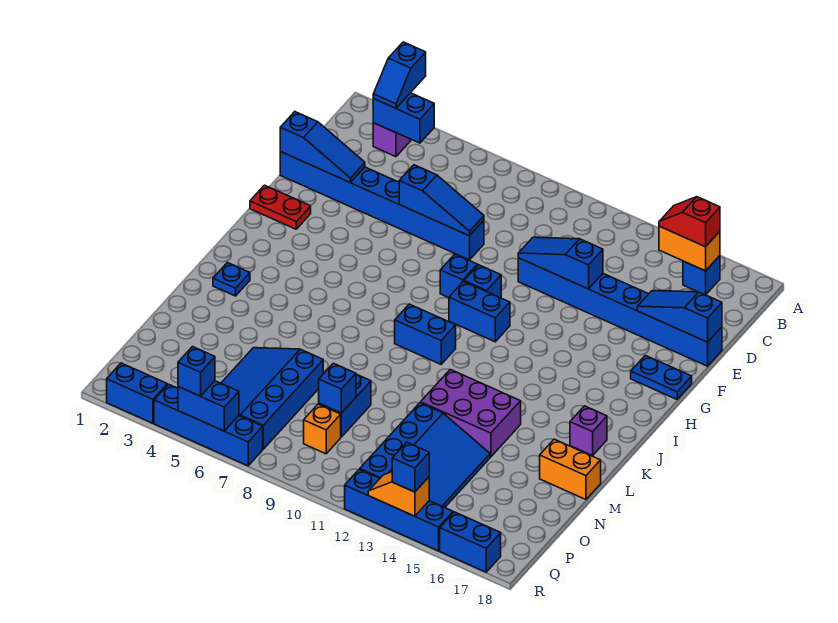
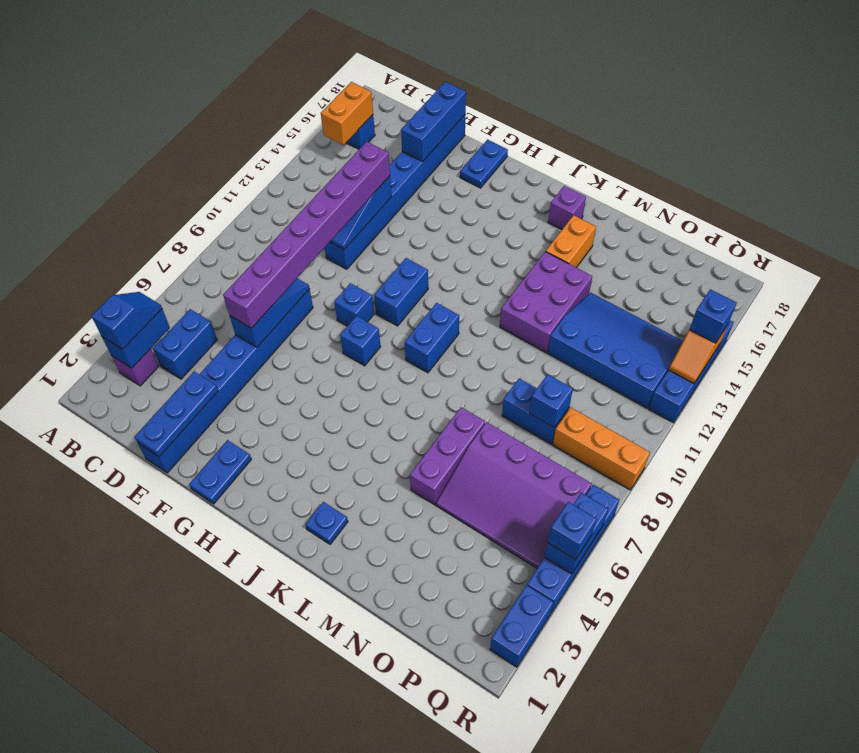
blue slope A3:B3 level 3 top A -> blue slope B3:B4 level 3 top 3
red slope B15:B16 level 3 top 16 -> none
blue slope E1:E3 level 2 top 1 -> blue plate E1:E3 level 2
none -> purple brick E6:E13 level 3
blue slope E16:E18 level 2 top 18 -> blue brick E16:E18 level 2
red plate G1:G2 level 1 -> blue plate G1:G2 level 1
blue brick G10 level 1 -> blue brick H8 level 1
none -> purple brick M5:M7 level 1
orange brick M17:M18 level 1 -> orange brick L15:L16 level 1
blue slope N5:Q7 level 1 top 7 -> purple slope N5:Q7 level 1 top 7
orange brick P9 level 1 -> orange brick P9:R9 level 1
blue brick R16:R17 level 1 -> blue brick C4:C5 level 1

